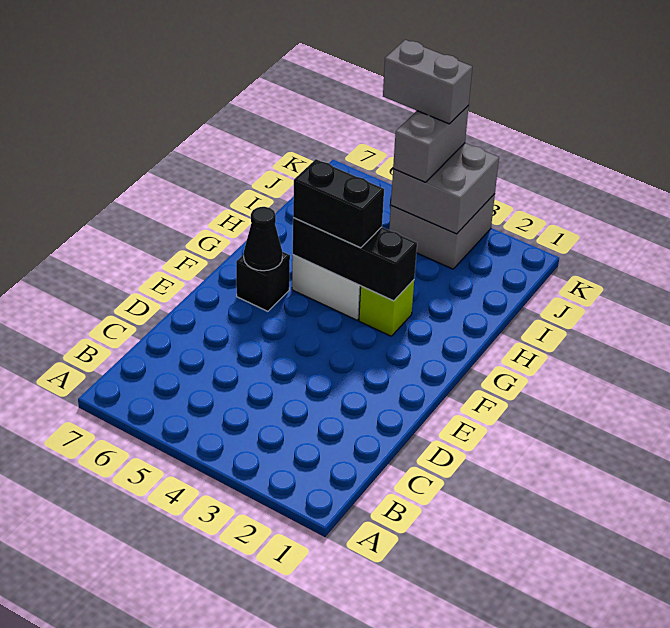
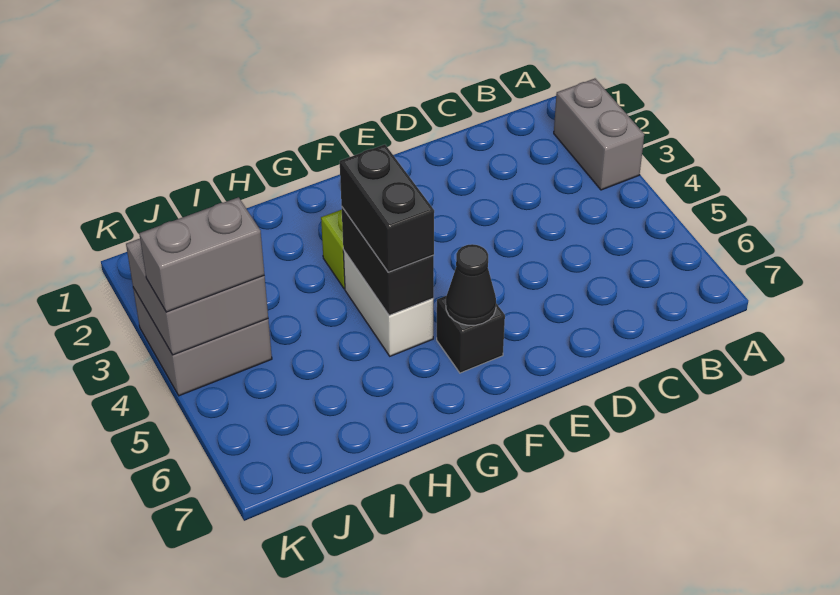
black brick G3:G5 level 2 -> black brick G4:G5 level 2
grey brick K4:K5 level 4 -> grey brick A2:A3 level 1

